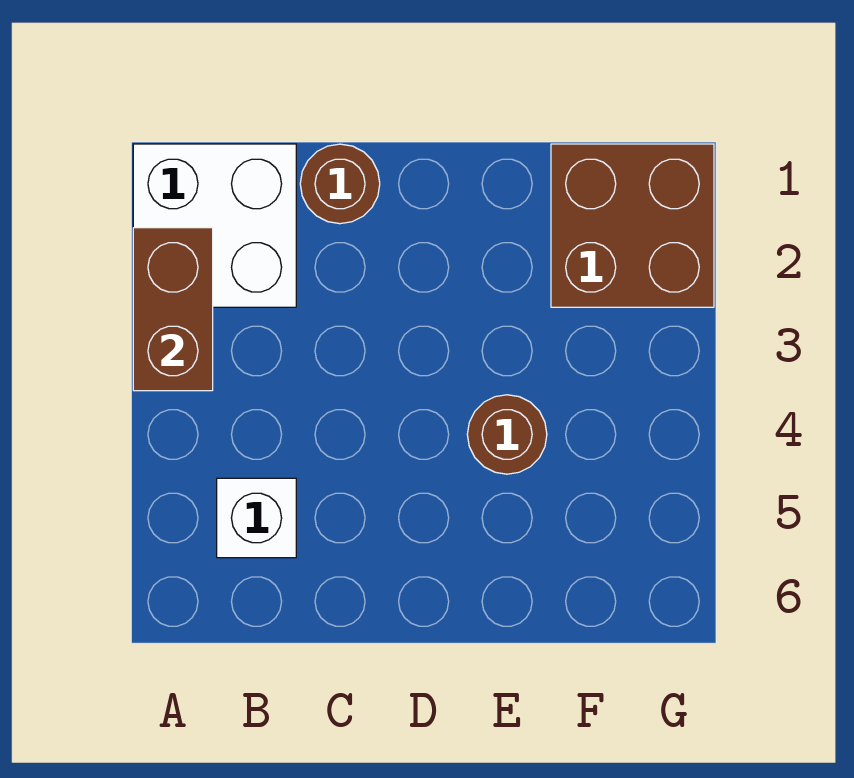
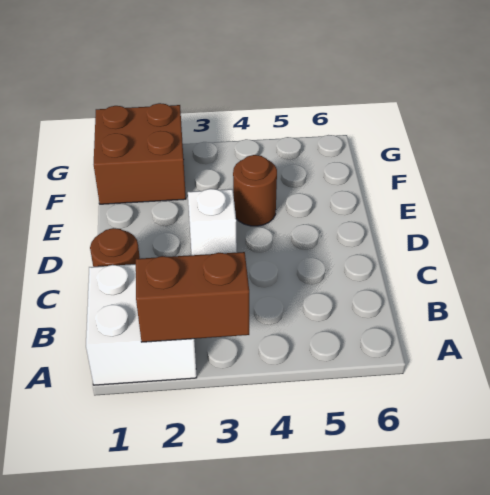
white brick B5 level 1 -> white brick D3 level 1

